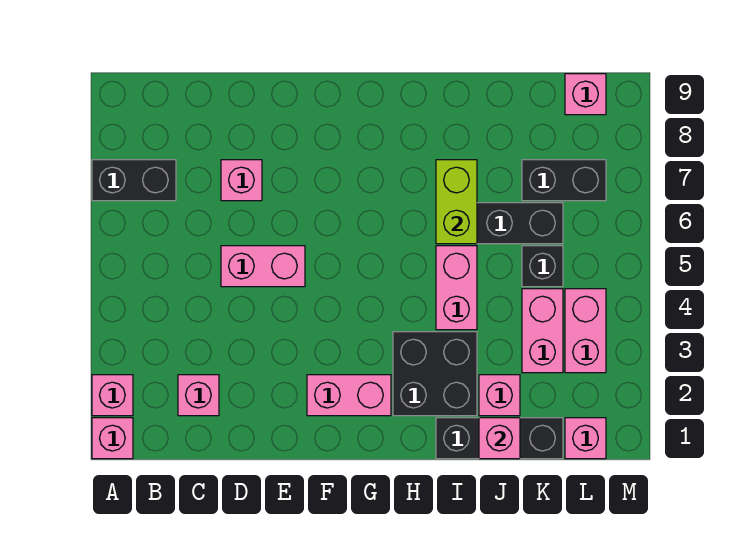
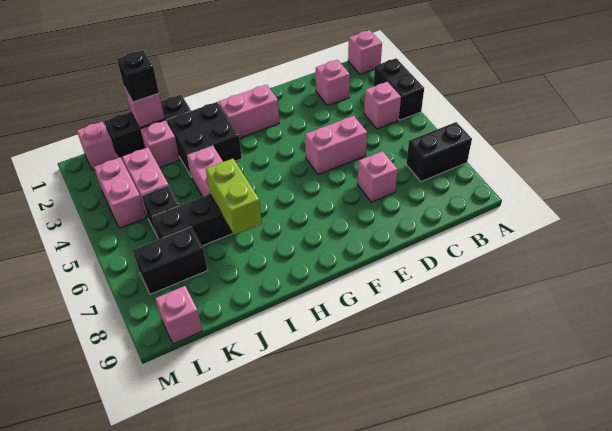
pink brick A2 level 1 -> pink brick B4 level 1
none -> black brick A3:A4 level 1
none -> black brick J1 level 3

